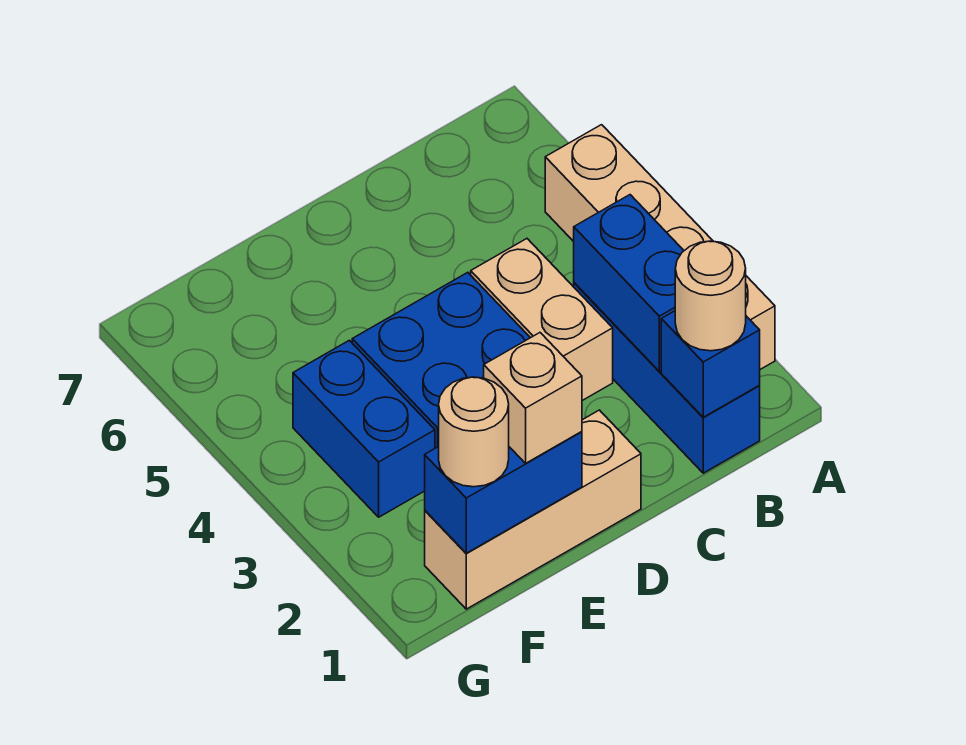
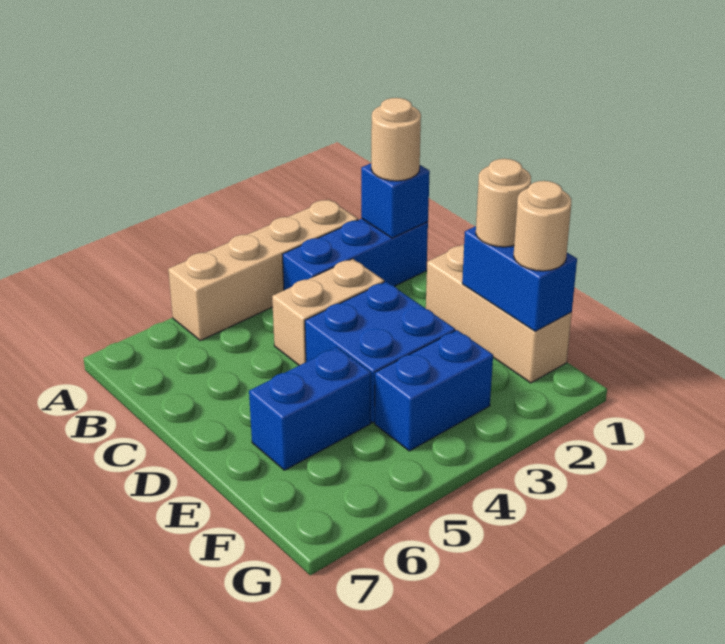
blue brick B2:B3 level 2 -> blue brick E5:E6 level 1
tan brick E1 level 3 -> tan round brick E1 level 3

